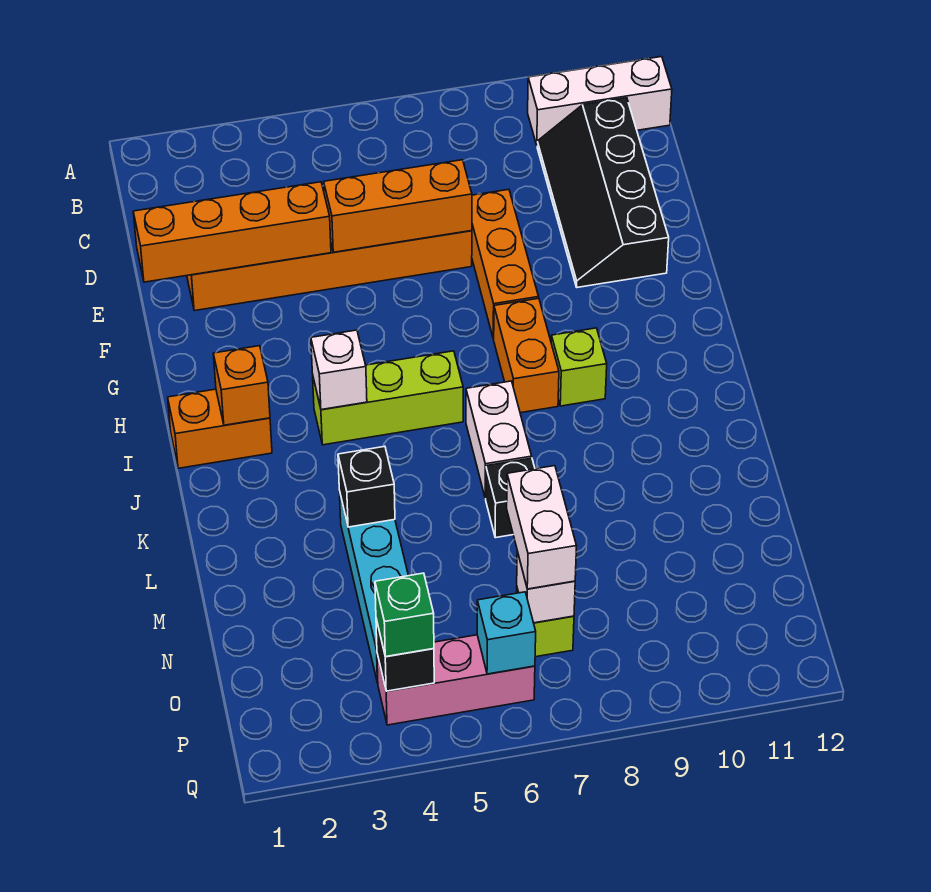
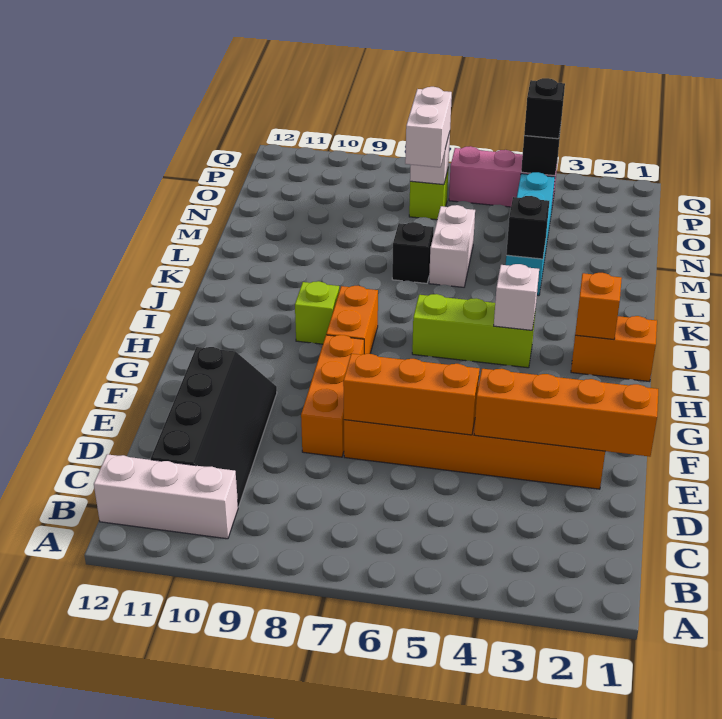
white brick J7:K7 level 1 -> white brick L6:M6 level 1
green brick P4 level 3 -> black brick P4 level 3
cyan brick P6 level 2 -> none

